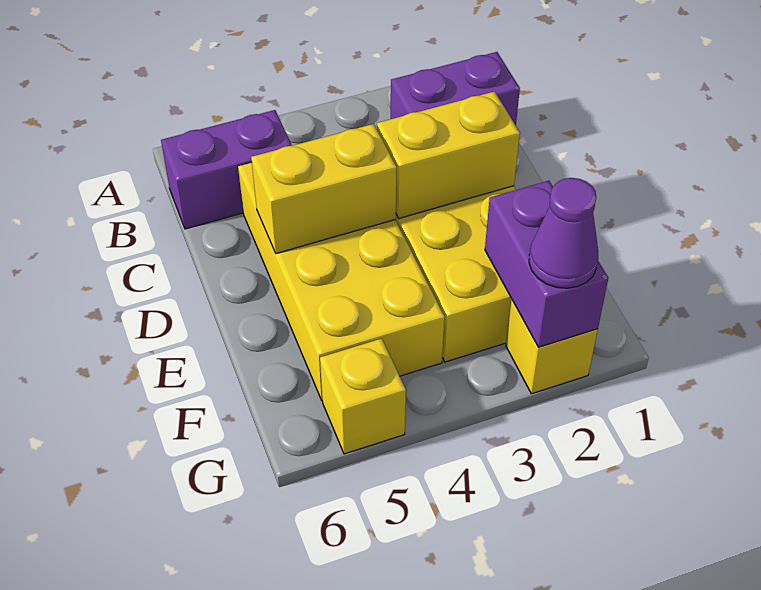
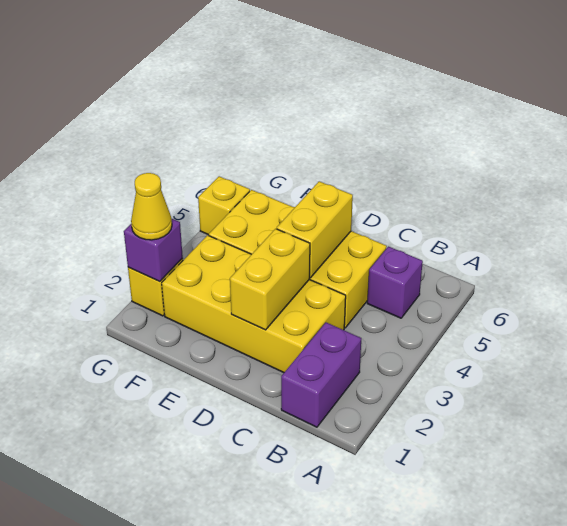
purple brick B5:B6 level 1 -> purple brick B5 level 1
purple brick F2:G2 level 2 -> purple brick G2 level 2
purple cone G2 level 3 -> yellow cone G2 level 3

